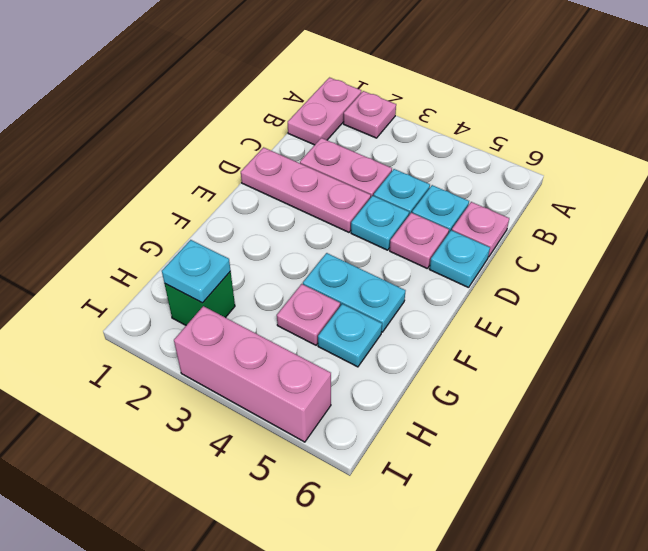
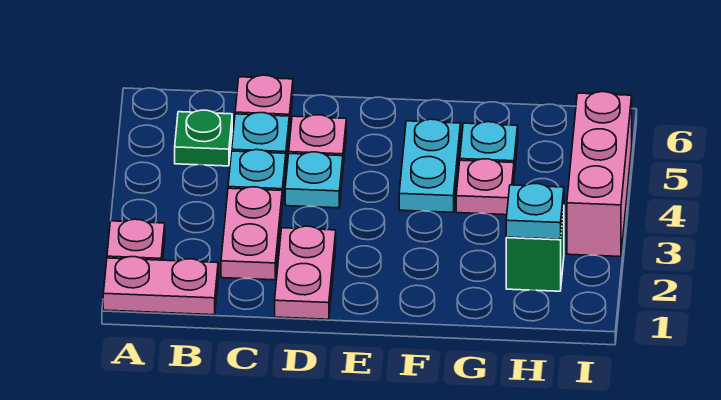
none -> green plate B5 level 1
pink plate D1:D3 level 1 -> pink plate D1:D2 level 1
cyan plate D6 level 1 -> none

